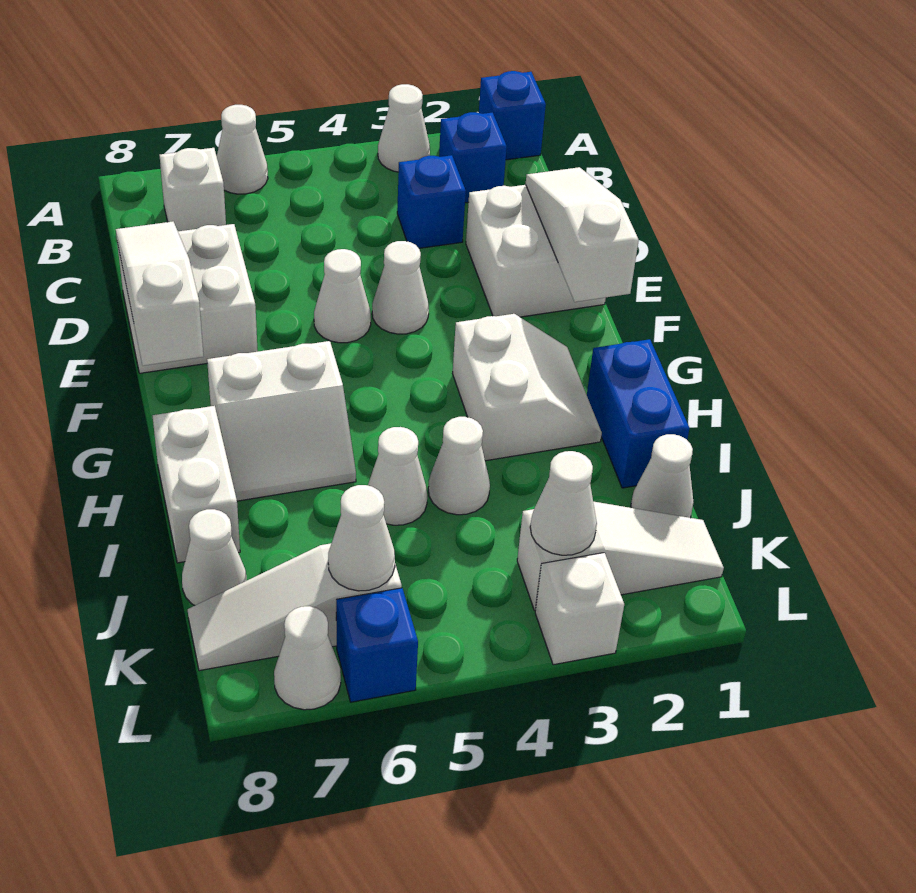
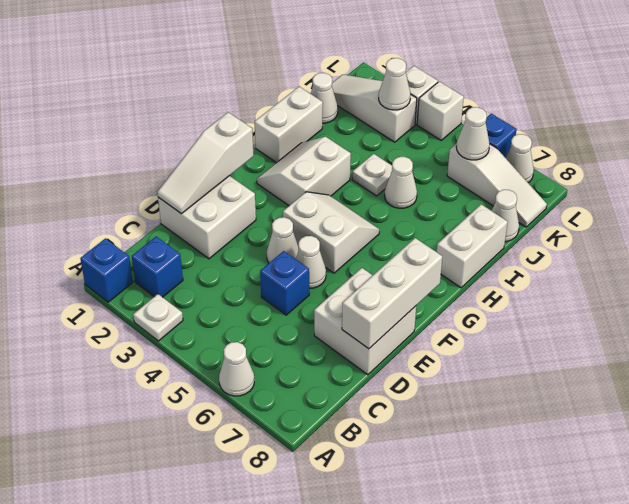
white cone A3 level 1 -> white plate A3 level 1
white brick B7 level 1 -> white brick L4 level 1
blue brick C3 level 1 -> blue brick D5 level 1
white slope D8:F8 level 2 top F -> white brick D8:F8 level 2
white slope G6:H7 level 1 top G -> white slope F4:G5 level 1 top F
blue brick H1:I1 level 1 -> white brick H1:I1 level 1
white cone I4 level 1 -> white plate I4 level 1

